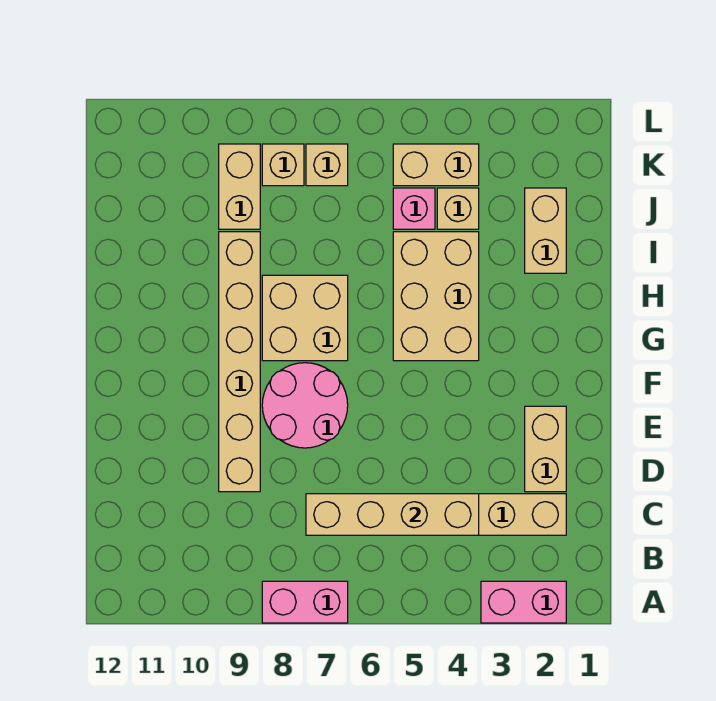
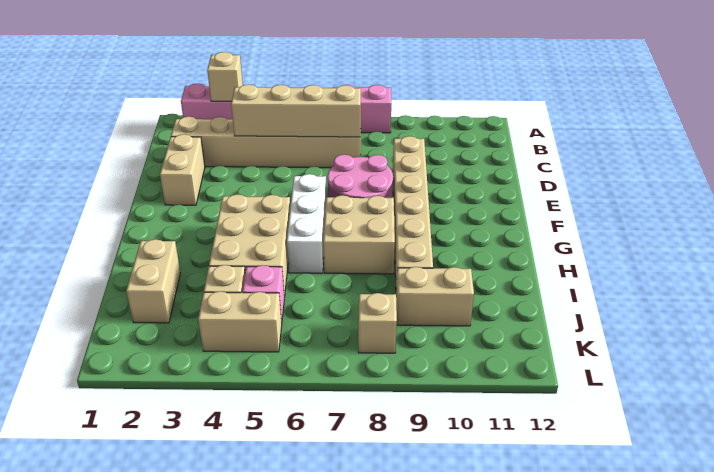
none -> white brick F6:H6 level 1
tan brick J9:K9 level 1 -> tan brick J9:J10 level 1
tan brick K7 level 1 -> tan brick A3 level 2

